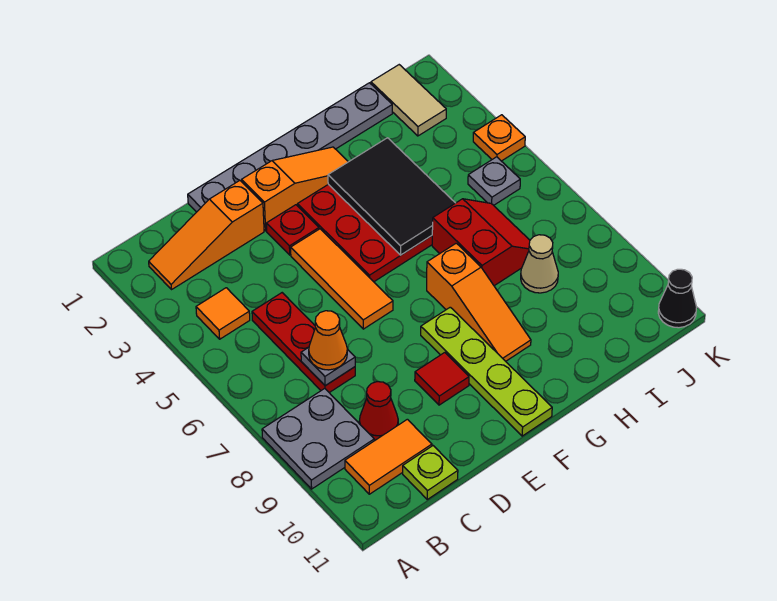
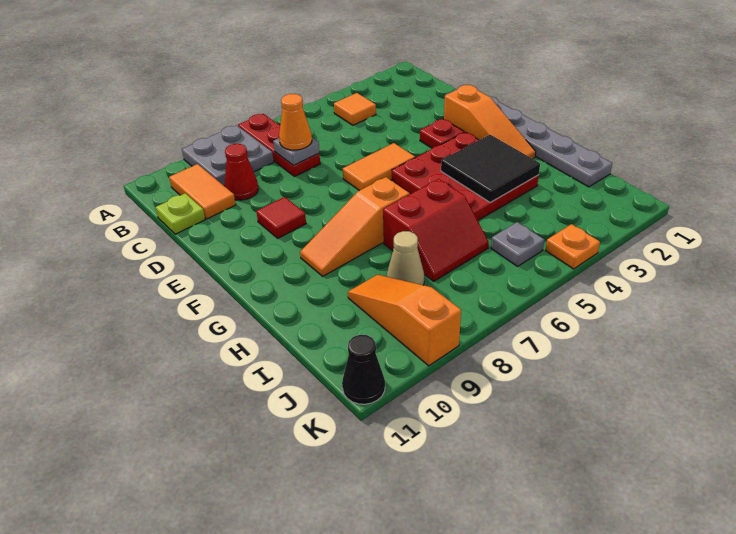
orange slope B2:D2 level 1 top D -> orange slope I9:K9 level 1 top K
red plate C5:C7 level 1 -> red plate A7:C7 level 1
orange tile E4:E6 level 1 -> orange tile E5:E6 level 1
lime plate F8:F11 level 1 -> none
black tile G3:H5 level 2 -> black tile G3:H4 level 2
tan tile J1:J2 level 1 -> none

